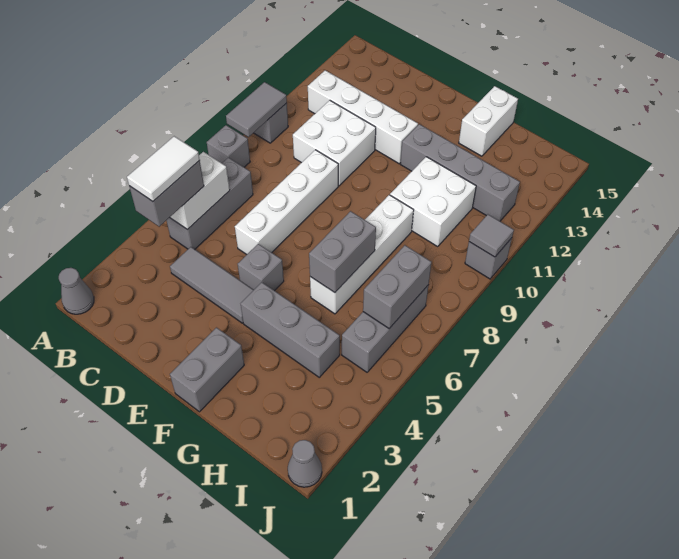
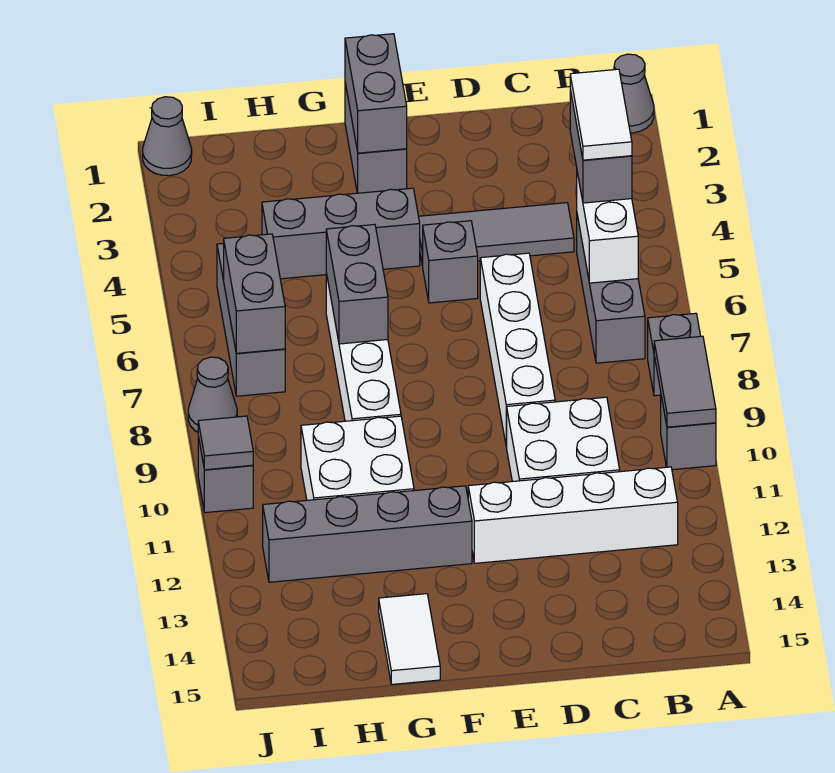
none -> grey brick F1:F2 level 2
white brick G14:G15 level 1 -> white tile G14:G15 level 1
none -> grey cone J8 level 1

